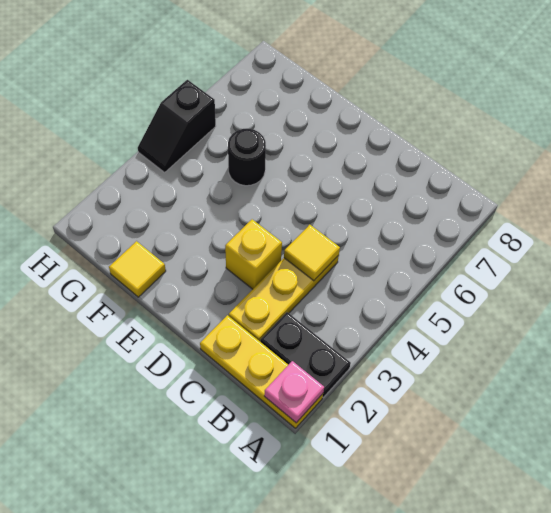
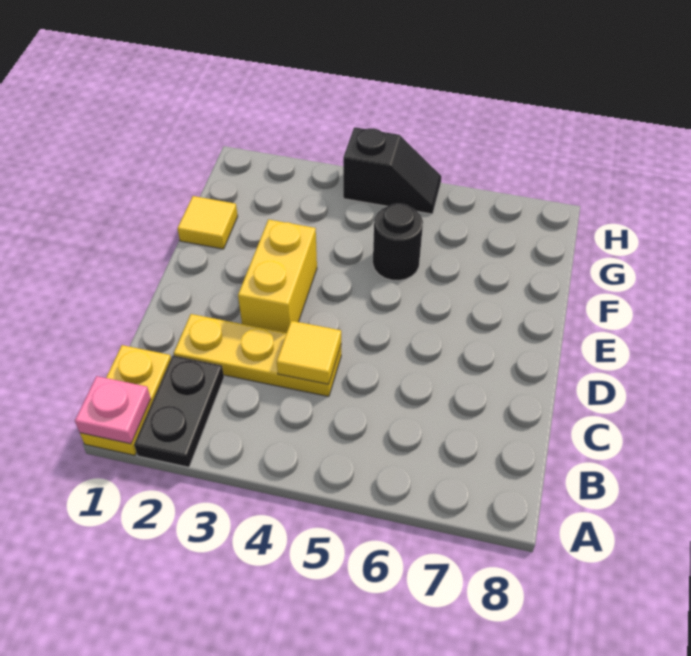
yellow plate A1:C1 level 1 -> yellow plate A1:B1 level 1
yellow brick D3 level 1 -> yellow brick D3:E3 level 1
black slope H4:H5 level 1 top 5 -> black slope H4:H5 level 1 top 4

